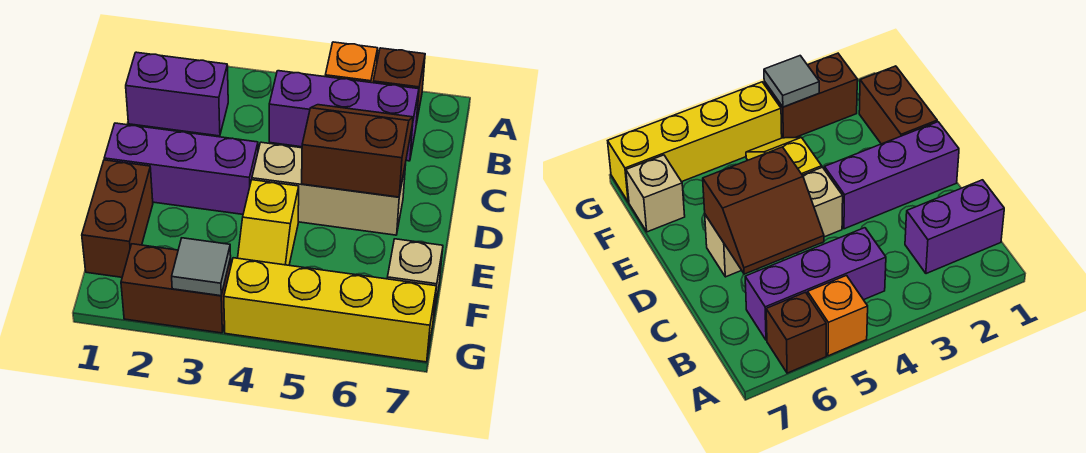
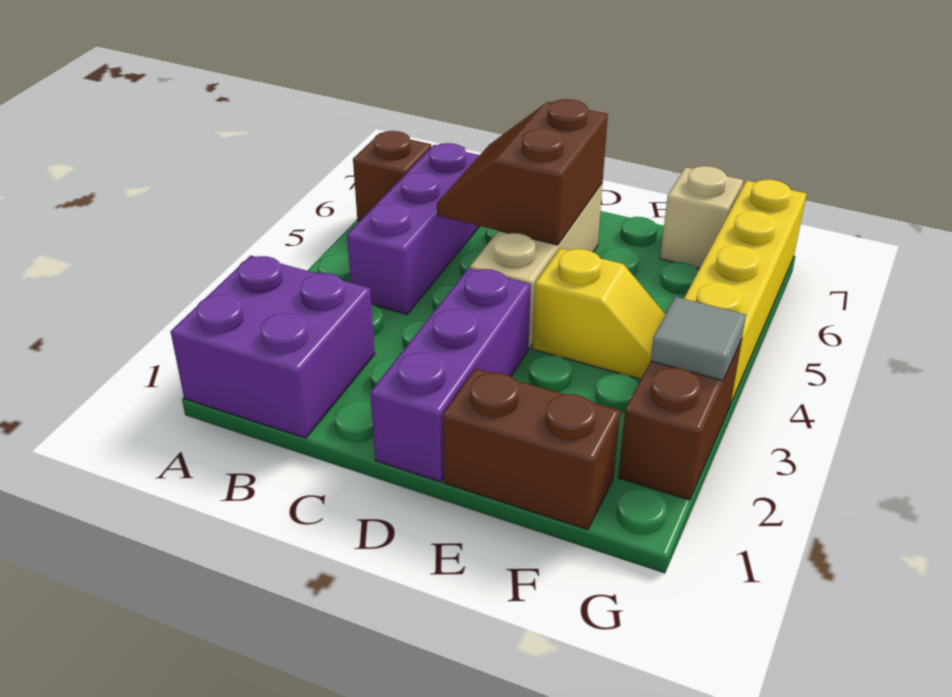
orange brick A5 level 1 -> none
purple brick B1:B2 level 1 -> purple brick A1:B2 level 1

